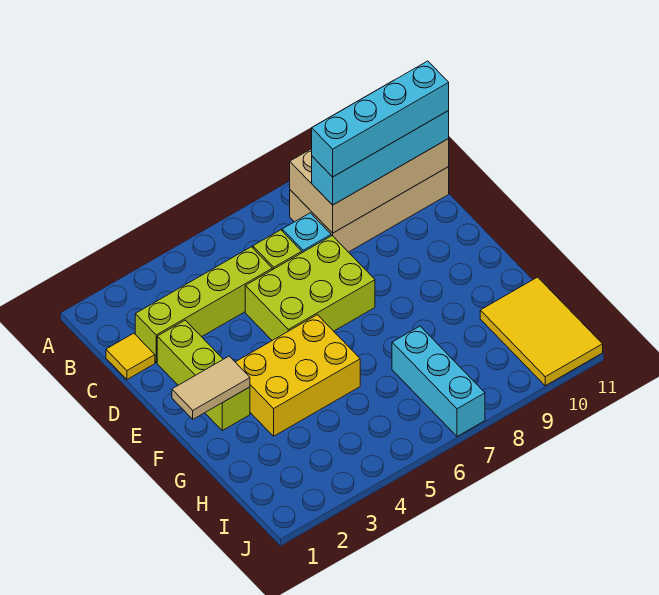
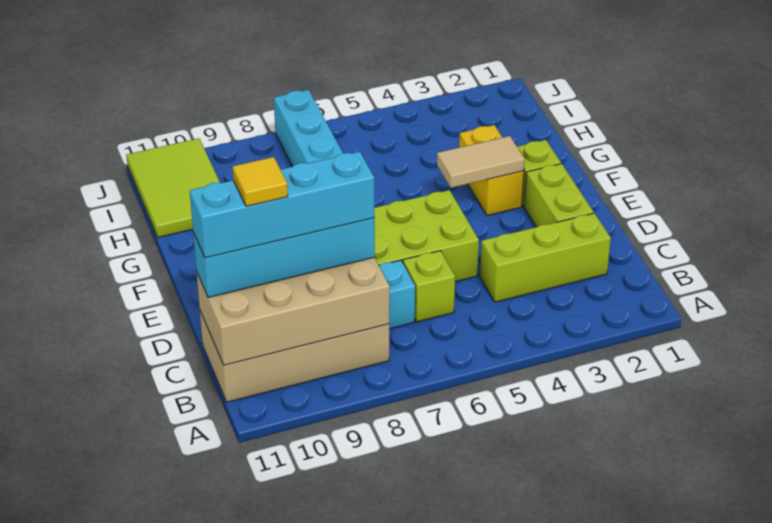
yellow tile C1 level 1 -> yellow tile C10 level 5
lime brick C2:C5 level 1 -> lime brick C2:C4 level 1
tan tile F1:F2 level 2 -> tan tile F3:F4 level 2
yellow brick F3:G5 level 1 -> yellow brick F3:G3 level 1
yellow tile H10:J11 level 1 -> lime tile H10:J11 level 1

